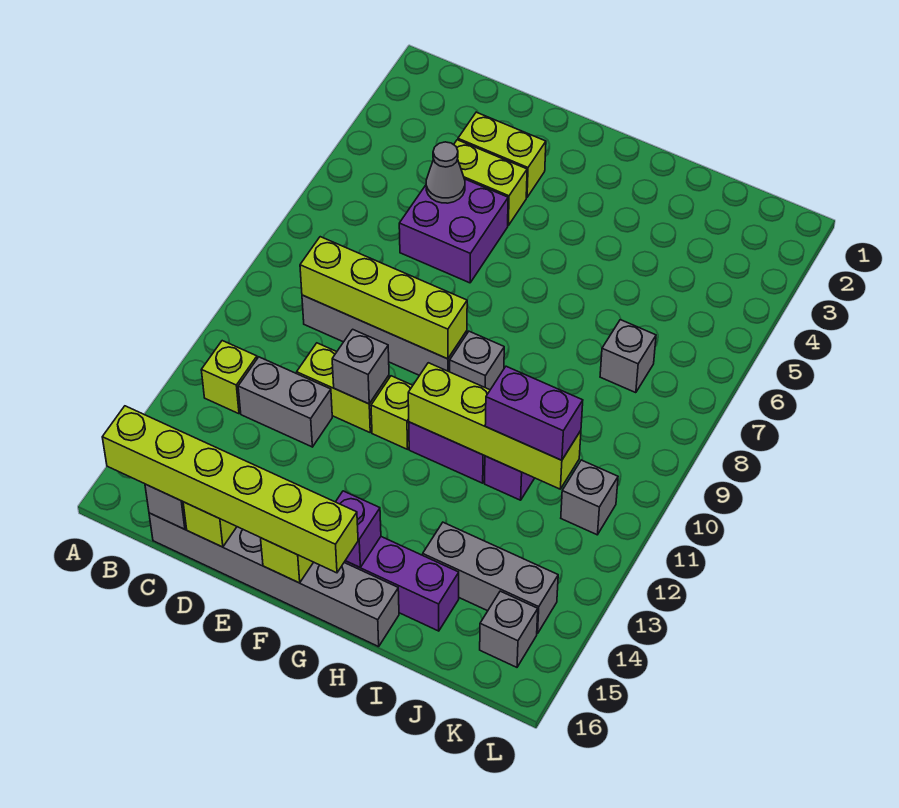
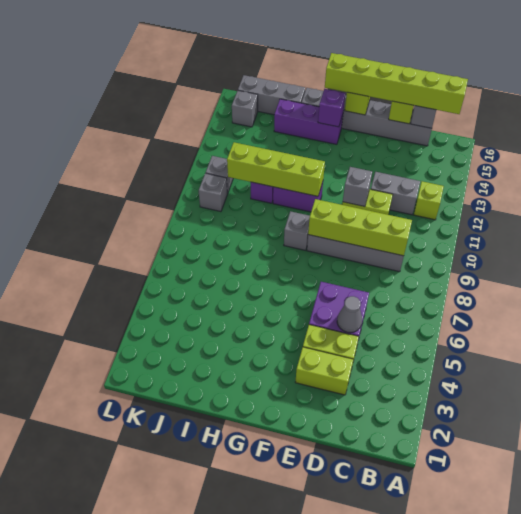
lime brick F11 level 1 -> none
purple brick I11:J11 level 3 -> none
grey brick I14:K14 level 1 -> grey brick I16:K16 level 1
grey brick J7 level 1 -> grey brick K10 level 1

